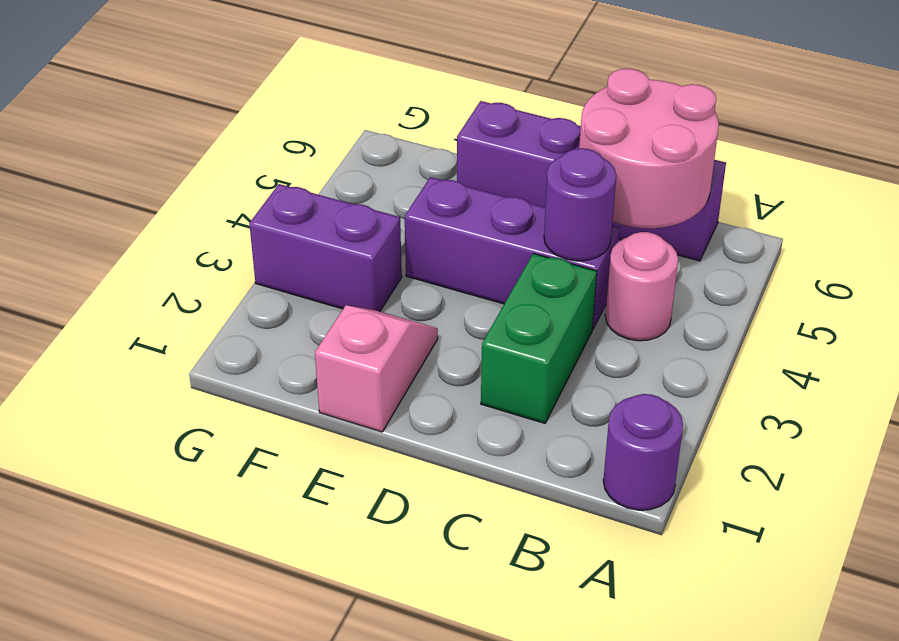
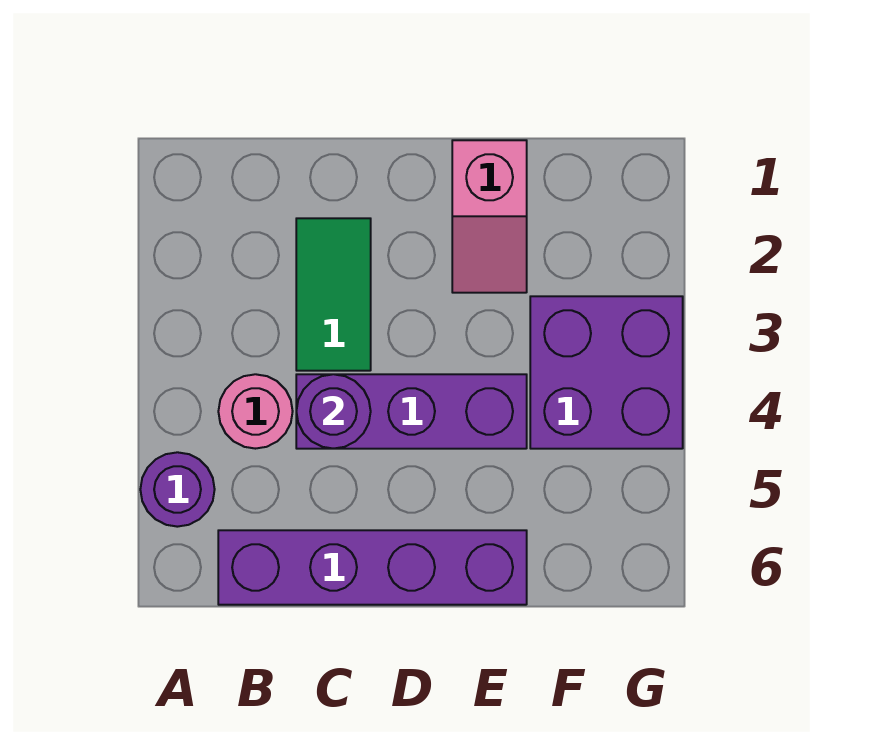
purple round brick A1 level 1 -> purple round brick A5 level 1
pink round brick B5:C6 level 2 -> none
green brick C2:C3 level 1 -> green tile C2:C3 level 1
purple brick F3:G3 level 1 -> purple brick F3:G4 level 1

